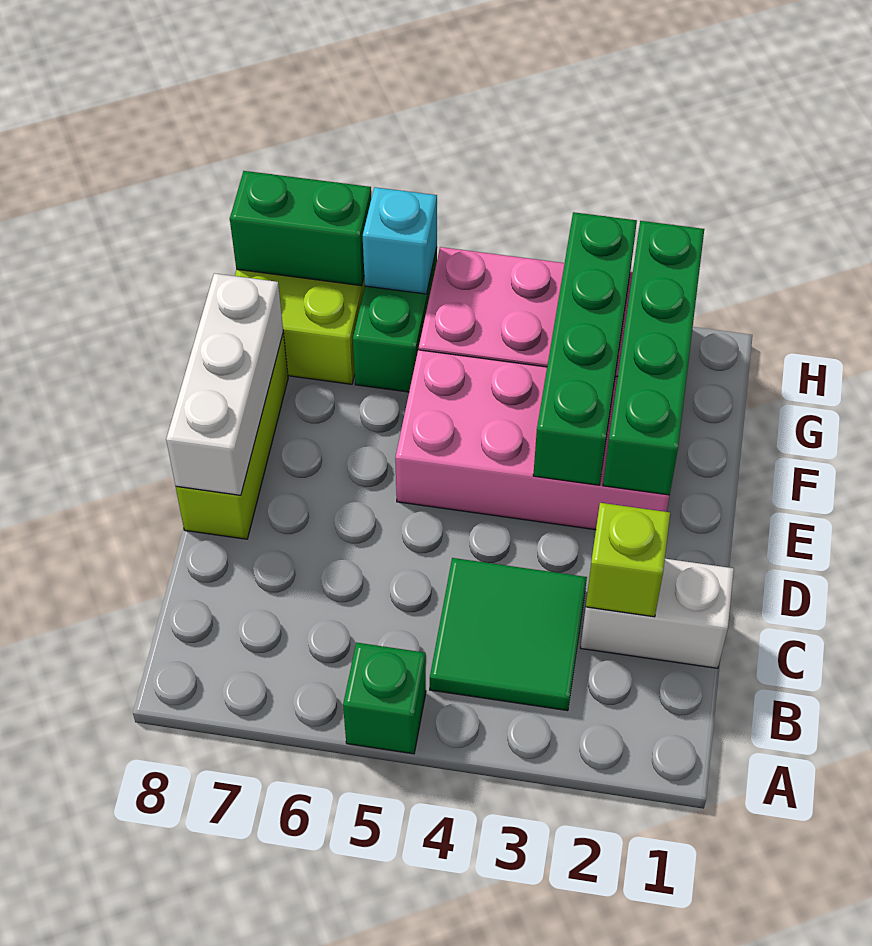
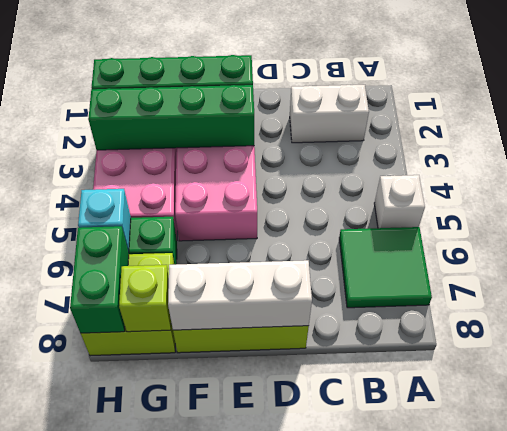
green brick A5 level 1 -> white brick A5 level 1
green tile B3:C4 level 1 -> green tile A6:B7 level 1
white brick C1:C2 level 1 -> white brick B2:C2 level 1
lime brick C2 level 2 -> lime brick G8 level 2

